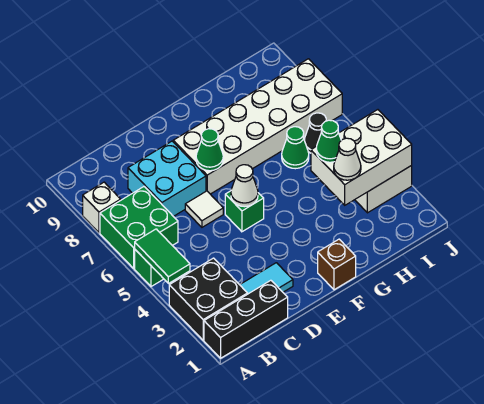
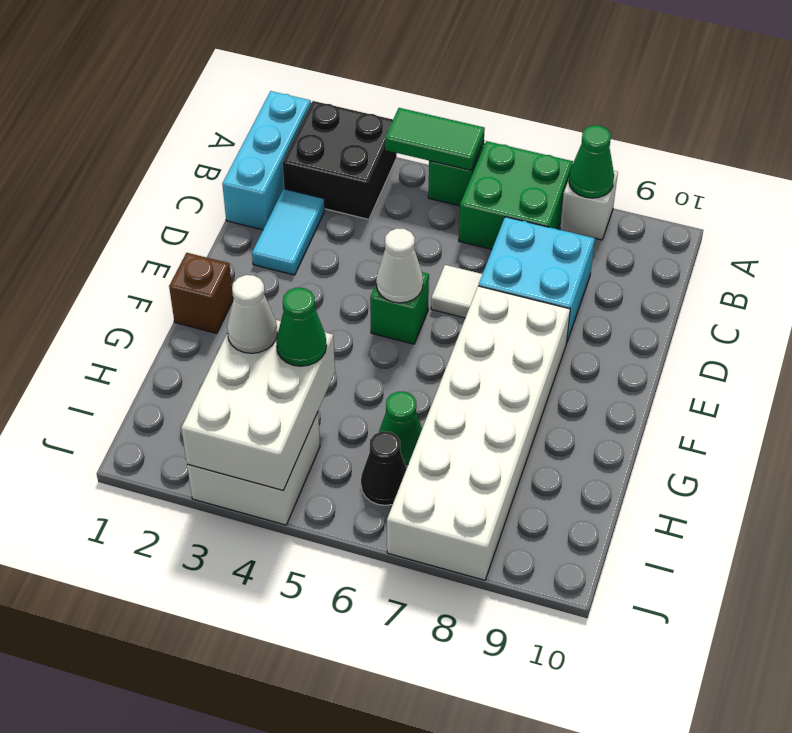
black brick A1:C1 level 1 -> cyan brick A1:C1 level 1
green cone E7 level 2 -> green cone A8 level 2

